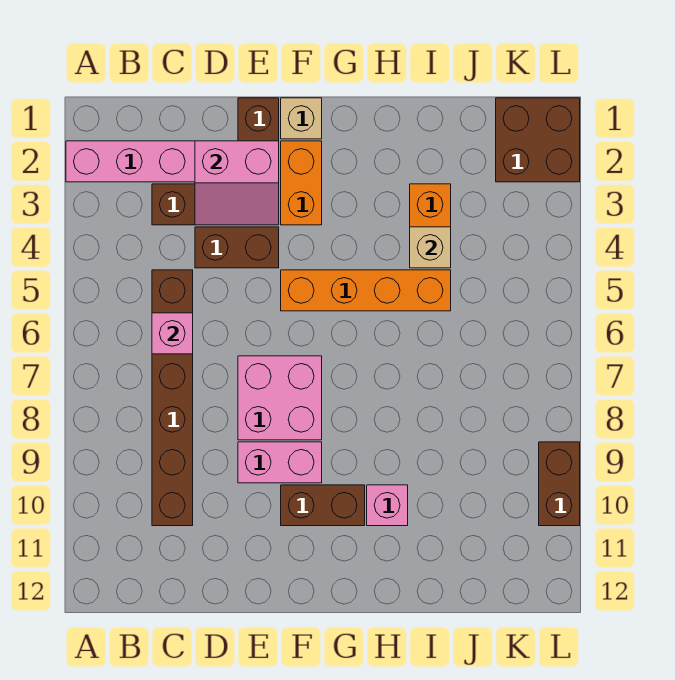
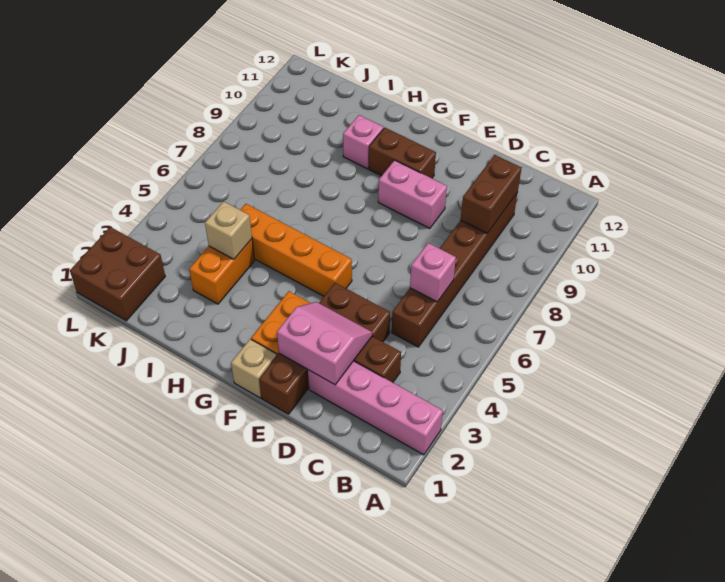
pink brick E7:F8 level 1 -> none
brown brick L9:L10 level 1 -> brown brick C9:C10 level 2

